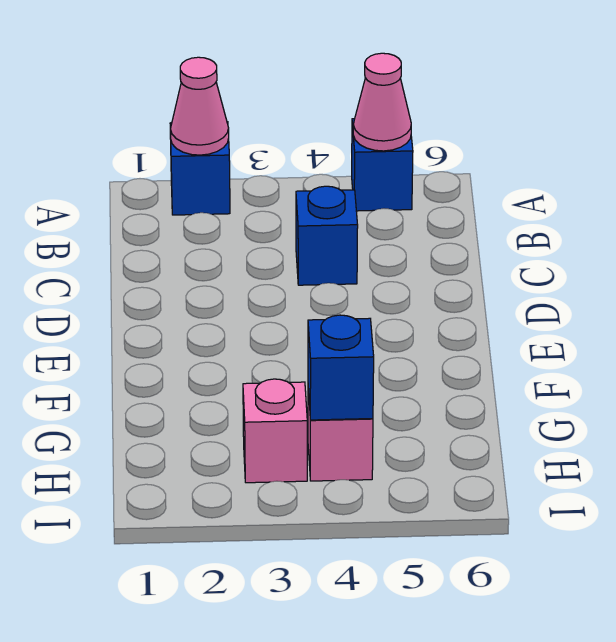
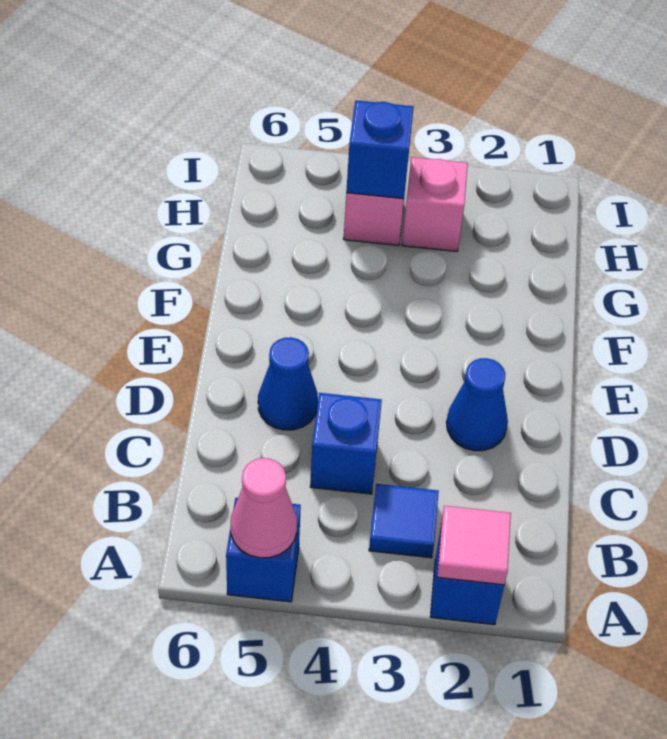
pink cone A2 level 2 -> pink tile A2 level 2
none -> blue tile B3 level 1
none -> blue cone D2 level 1
none -> blue cone D5 level 1

